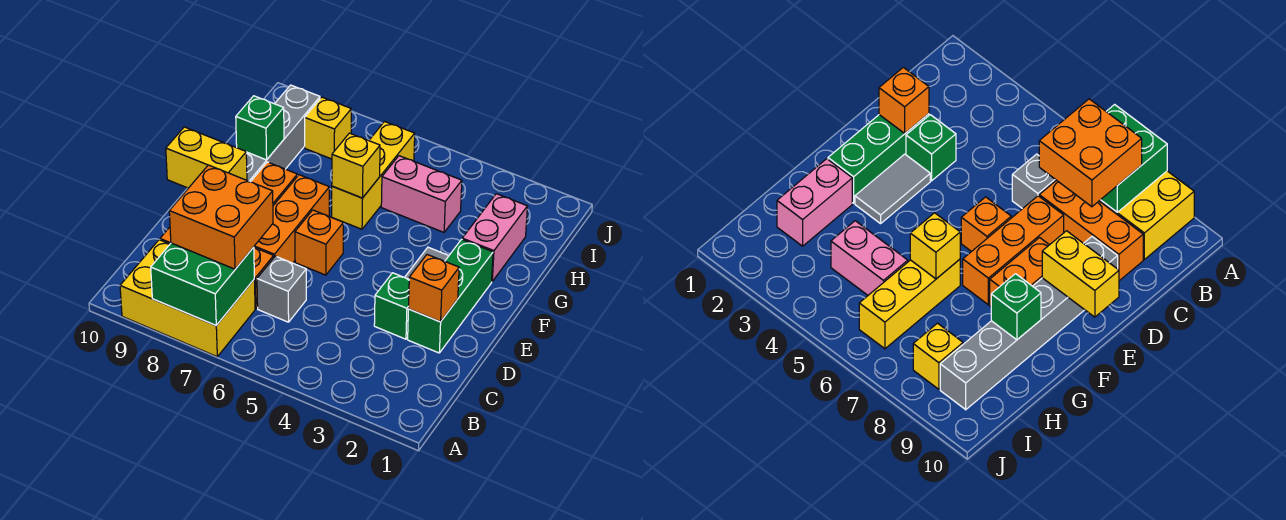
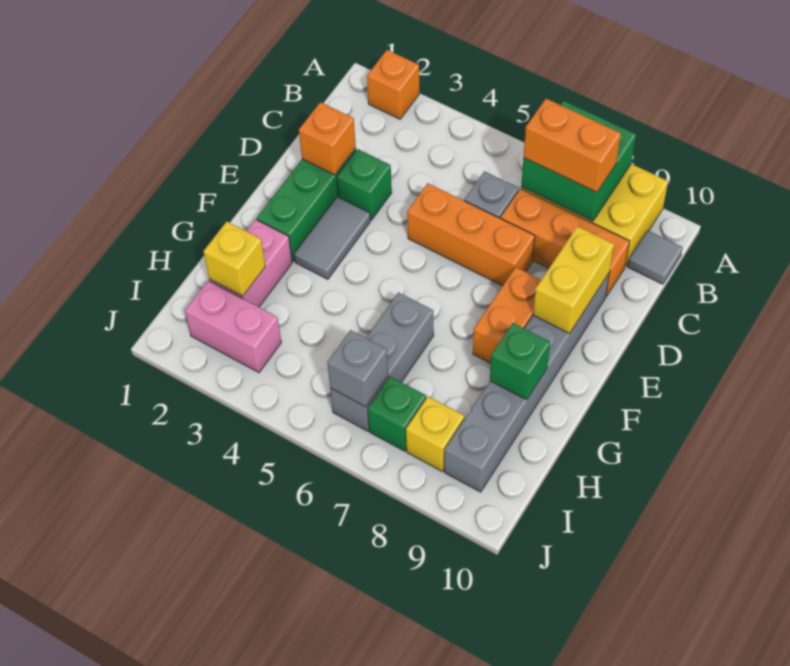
orange brick B7:C8 level 3 -> orange brick B7:B8 level 3
none -> grey tile B10 level 1
orange brick D7:F7 level 1 -> orange brick D5:D7 level 1
orange brick E6 level 1 -> orange brick A2 level 1
yellow brick E9:E10 level 2 -> yellow brick D9:E9 level 2
yellow brick G6:I6 level 1 -> grey brick G6:I6 level 1
yellow brick G6 level 2 -> yellow brick H2 level 2
pink brick H4:H5 level 1 -> pink brick I2:I3 level 1
none -> grey brick I6 level 2
none -> green brick I7 level 1

